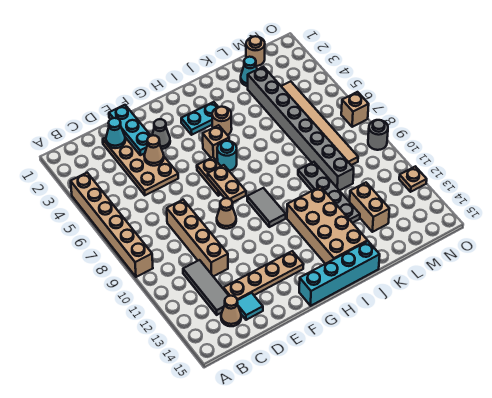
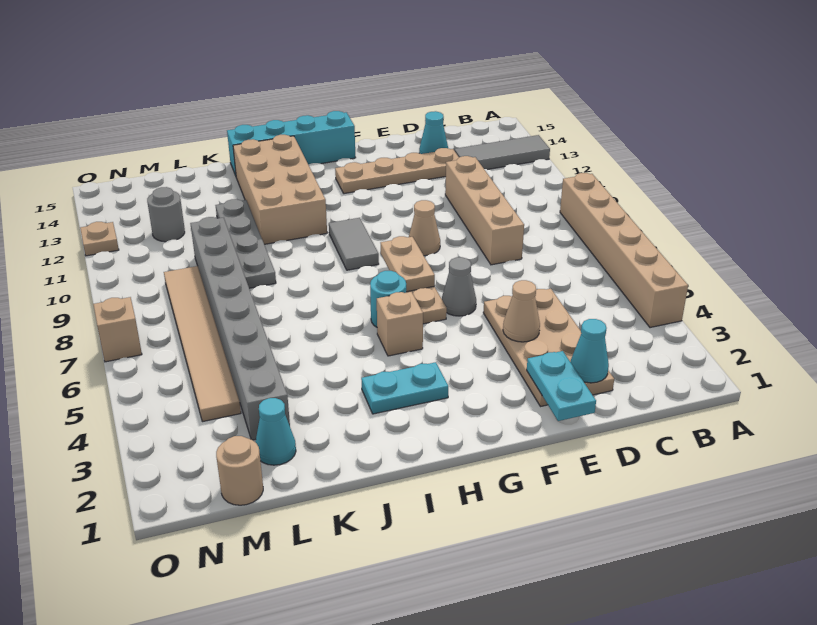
grey tile C11:C13 level 1 -> grey tile A13:C13 level 1
tan cone C14 level 1 -> none
cyan tile D14 level 1 -> cyan cone D14 level 1
cyan plate E1:E3 level 2 -> cyan plate E1:E2 level 2
grey cone F3 level 1 -> grey cone F6 level 1
tan round brick I4 level 1 -> none
tan brick L12:L13 level 1 -> none
grey round brick O9 level 1 -> grey round brick M12 level 1

